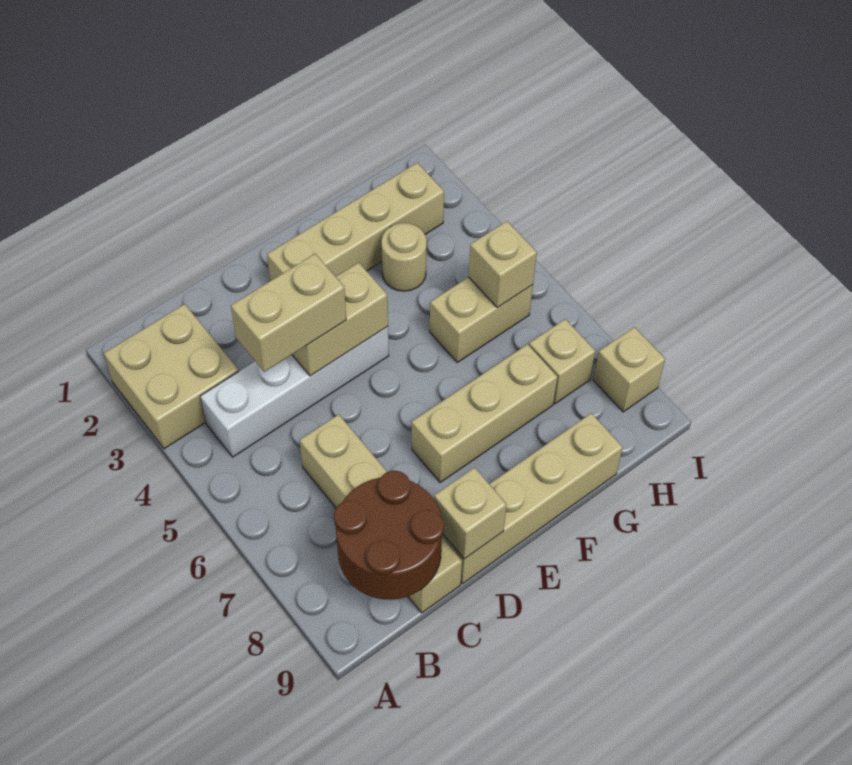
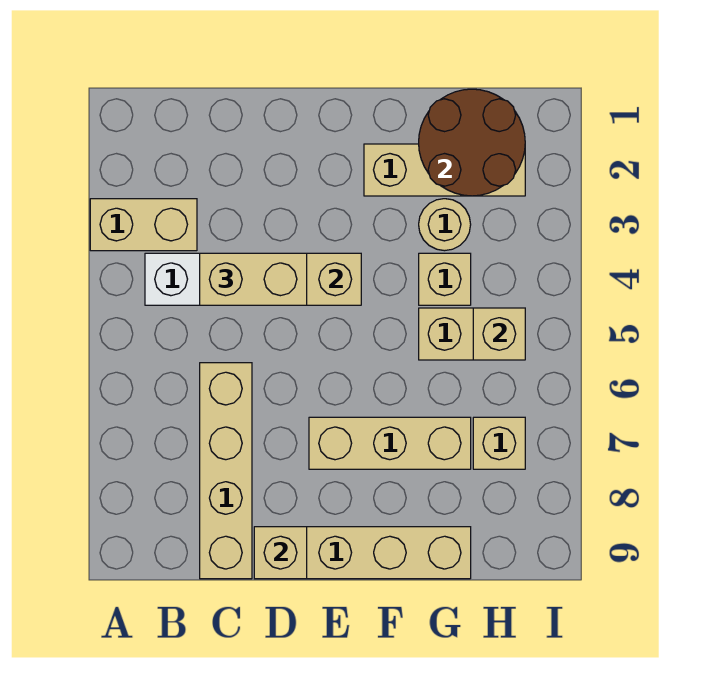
tan brick A2:B3 level 1 -> tan brick A3:B3 level 1
brown round brick B8:C9 level 2 -> brown round brick G1:H2 level 2
tan brick E2:H2 level 1 -> tan brick F2:H2 level 1
tan brick I8 level 1 -> tan brick G4 level 1

